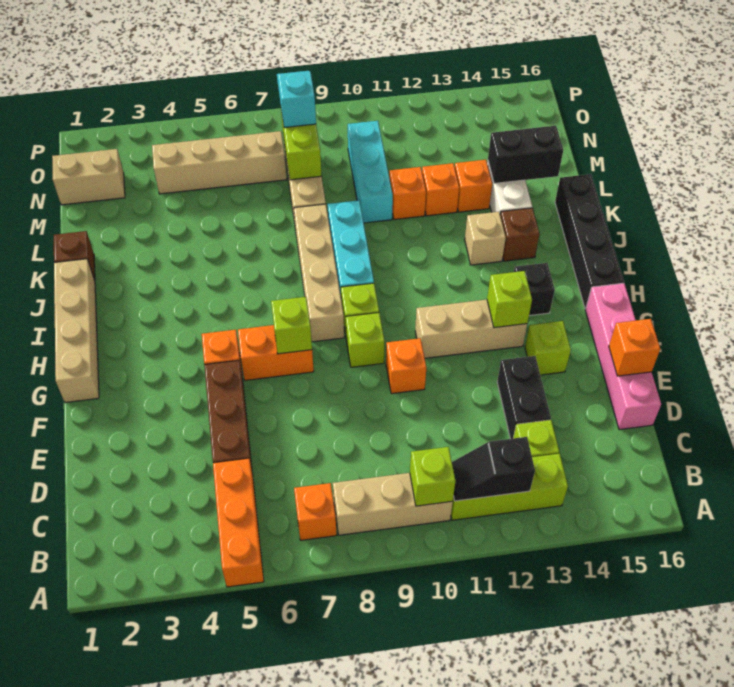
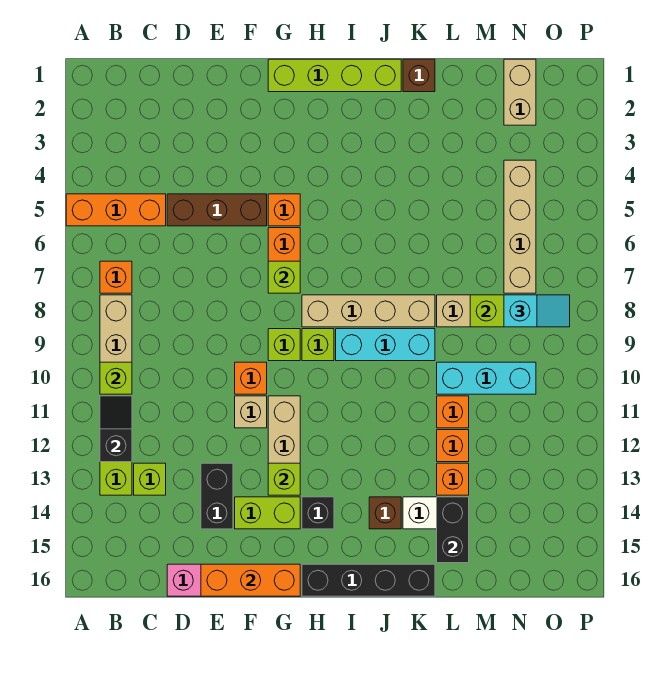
black brick D13:E13 level 1 -> black brick E13:E14 level 1
orange brick E16 level 2 -> orange brick E16:G16 level 2
lime brick F14 level 1 -> lime brick F14:G14 level 1
tan brick G1:J1 level 1 -> lime brick G1:J1 level 1
tan brick J13 level 1 -> tan brick F11 level 1

